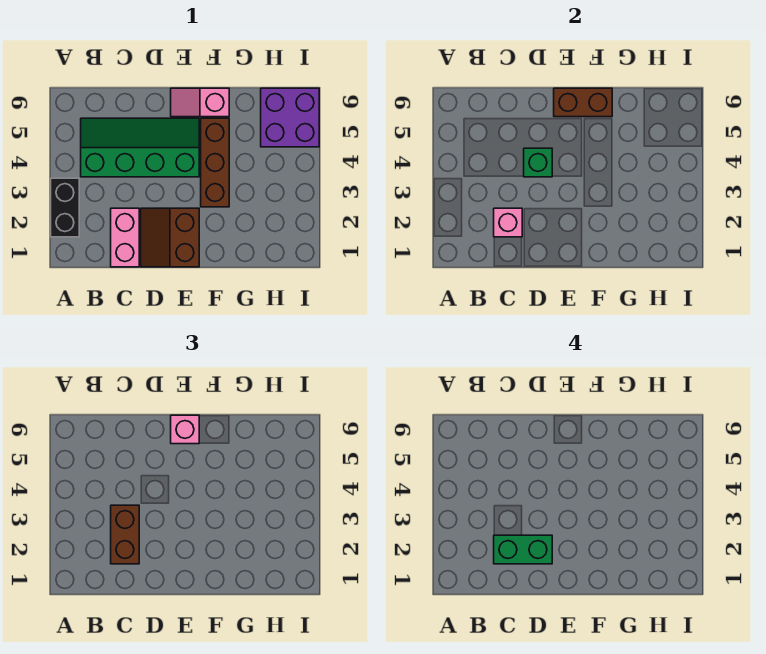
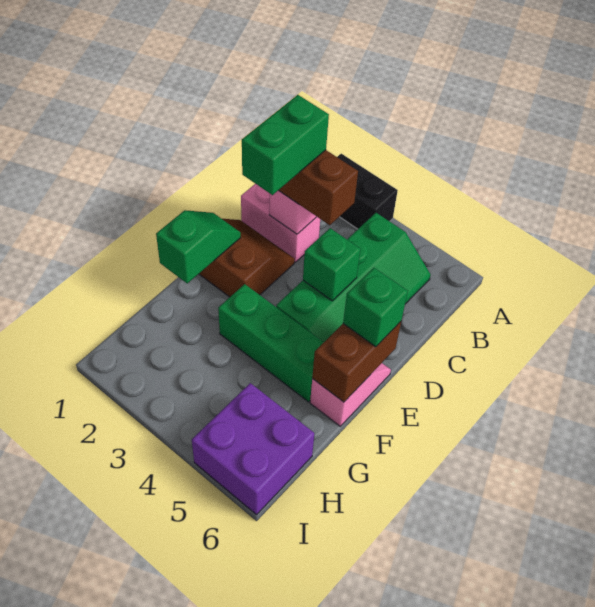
none -> green slope E1:F1 level 2 top F
pink brick E6 level 3 -> green brick E6 level 3
brown brick F3:F5 level 1 -> green brick F3:F5 level 1

